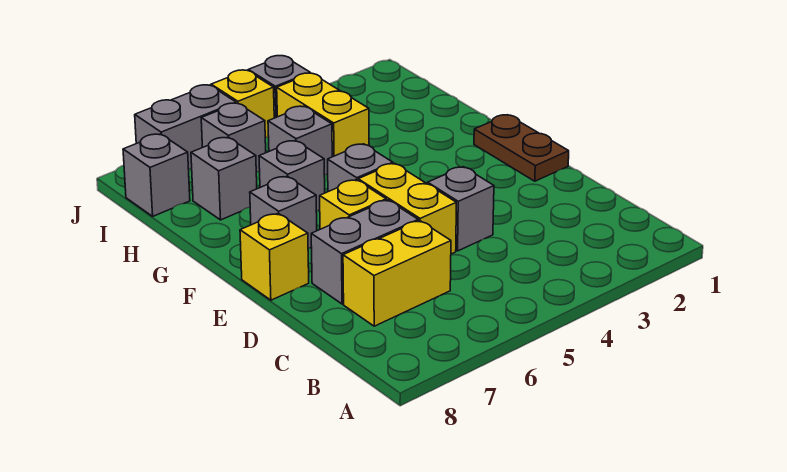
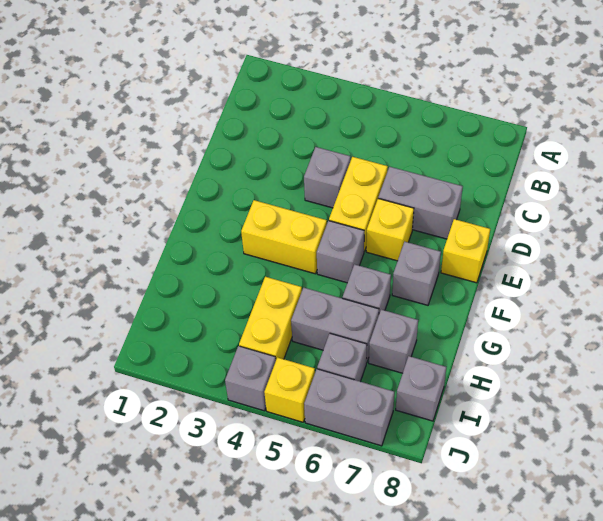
yellow brick C6:C7 level 1 -> yellow brick F3:F4 level 1
brown plate E1:F1 level 1 -> none
grey brick H5 level 1 -> grey brick H5:H6 level 1

